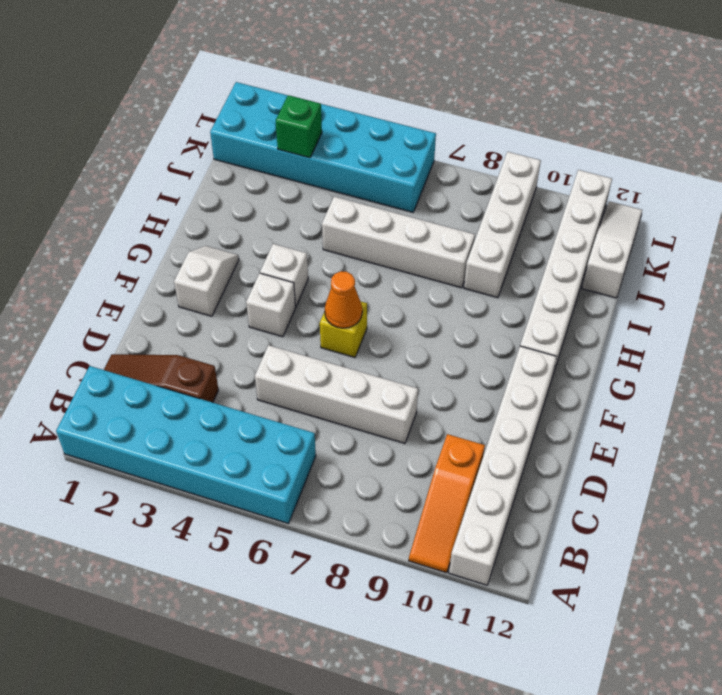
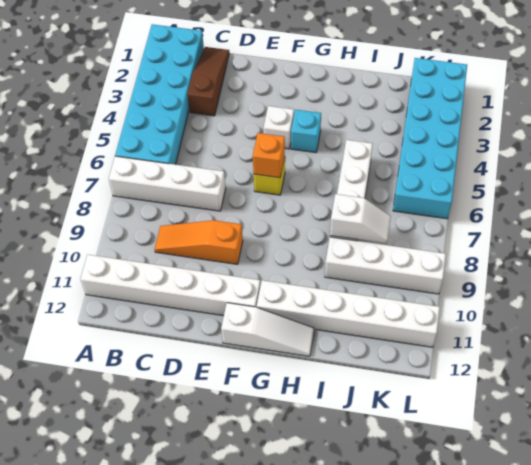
orange slope A10:C10 level 1 top C -> orange slope C9:E9 level 1 top E
white brick D5:D8 level 1 -> white brick A7:D7 level 1
white slope F2:G2 level 1 top F -> white slope I8:J8 level 2 top I
orange cone F6 level 2 -> orange brick F6 level 2
white brick G4 level 1 -> cyan brick G4 level 1
white slope J12:L12 level 1 top J -> white slope F12:H12 level 1 top F
green brick K3 level 2 -> none

